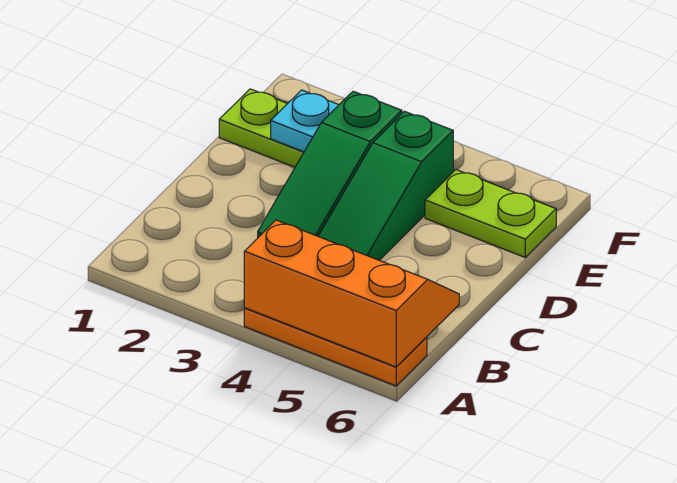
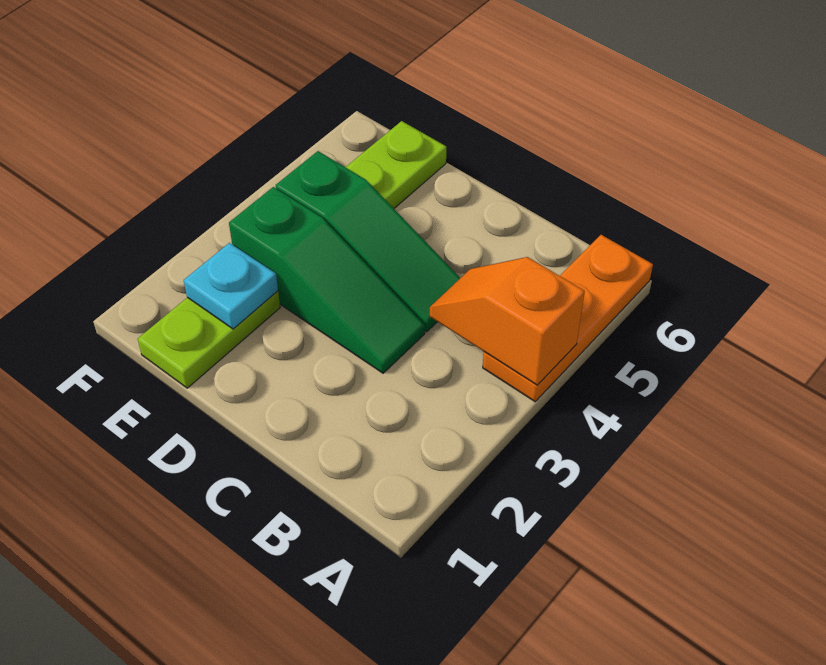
orange slope A4:B6 level 2 top A -> orange slope A4:B4 level 2 top A

